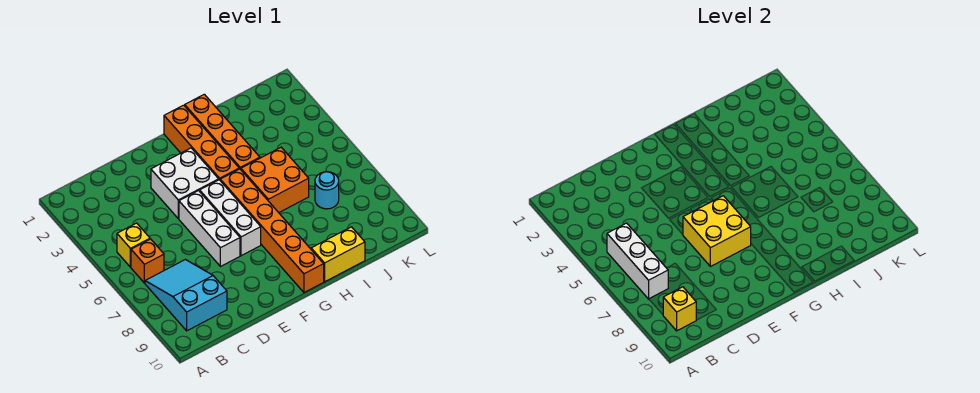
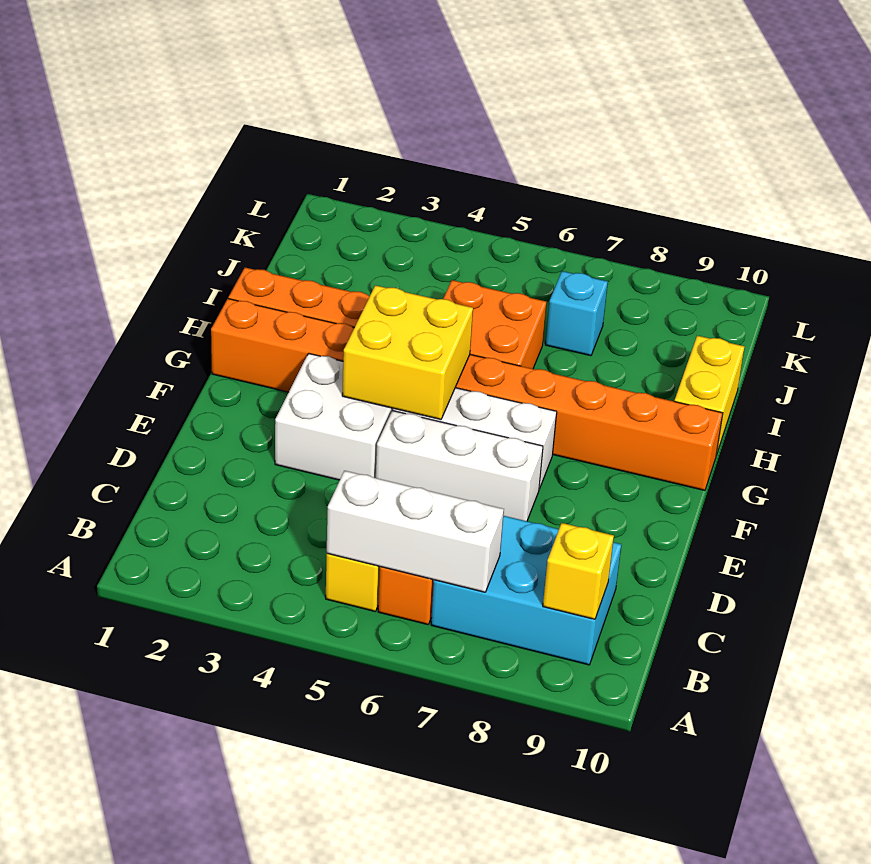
cyan slope B7:C9 level 1 top 9 -> cyan brick B7:C9 level 1
yellow brick E6:F7 level 2 -> yellow brick F4:G5 level 2
cyan round brick J7 level 1 -> cyan brick J7 level 1

